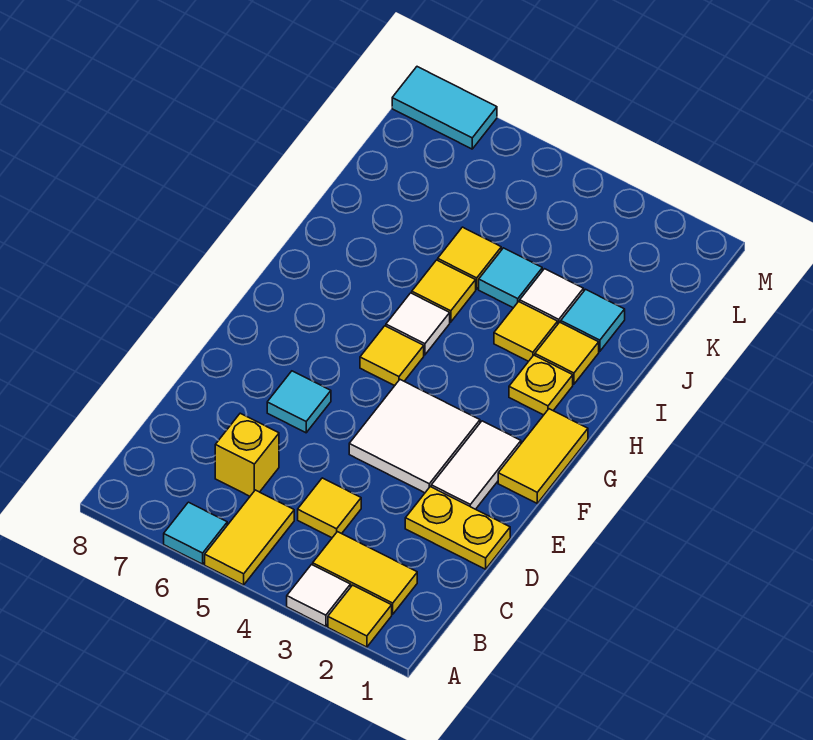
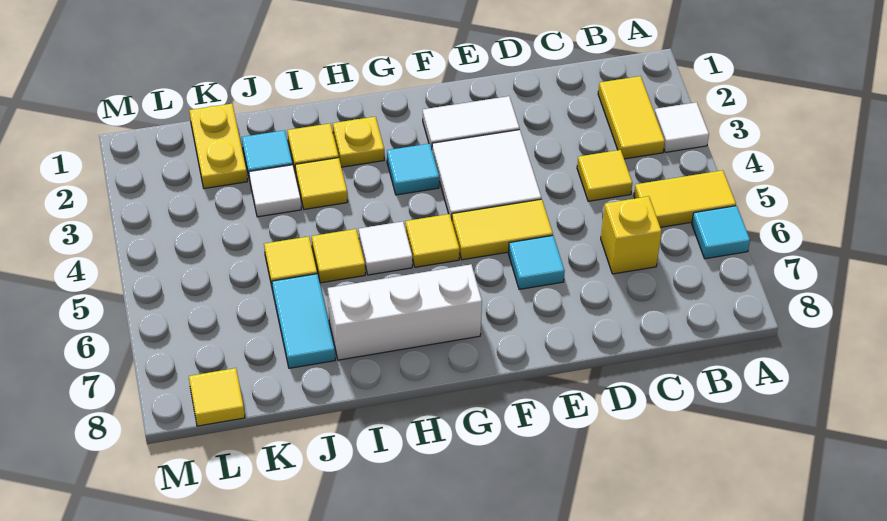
yellow tile A2 level 1 -> yellow tile L8 level 1
yellow plate D1:D2 level 1 -> yellow plate K1:K2 level 1
yellow tile F1:G1 level 1 -> yellow tile E5:F5 level 1
none -> white brick G7:I7 level 1
cyan tile J4 level 1 -> cyan tile G3 level 1
cyan tile M7:M8 level 1 -> cyan tile J6:J7 level 1

